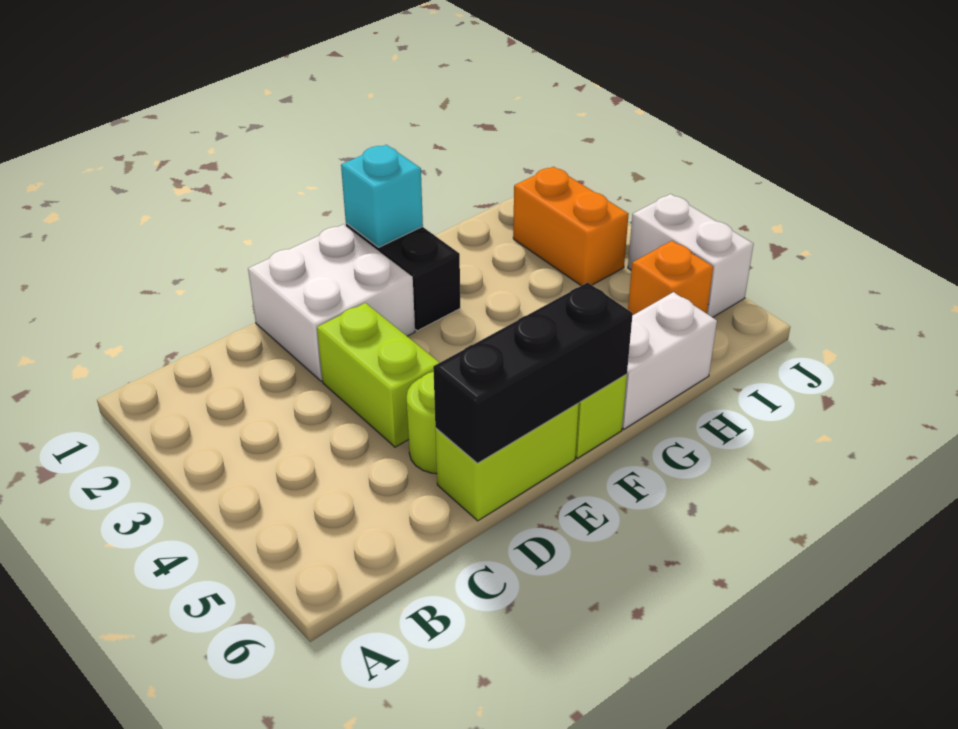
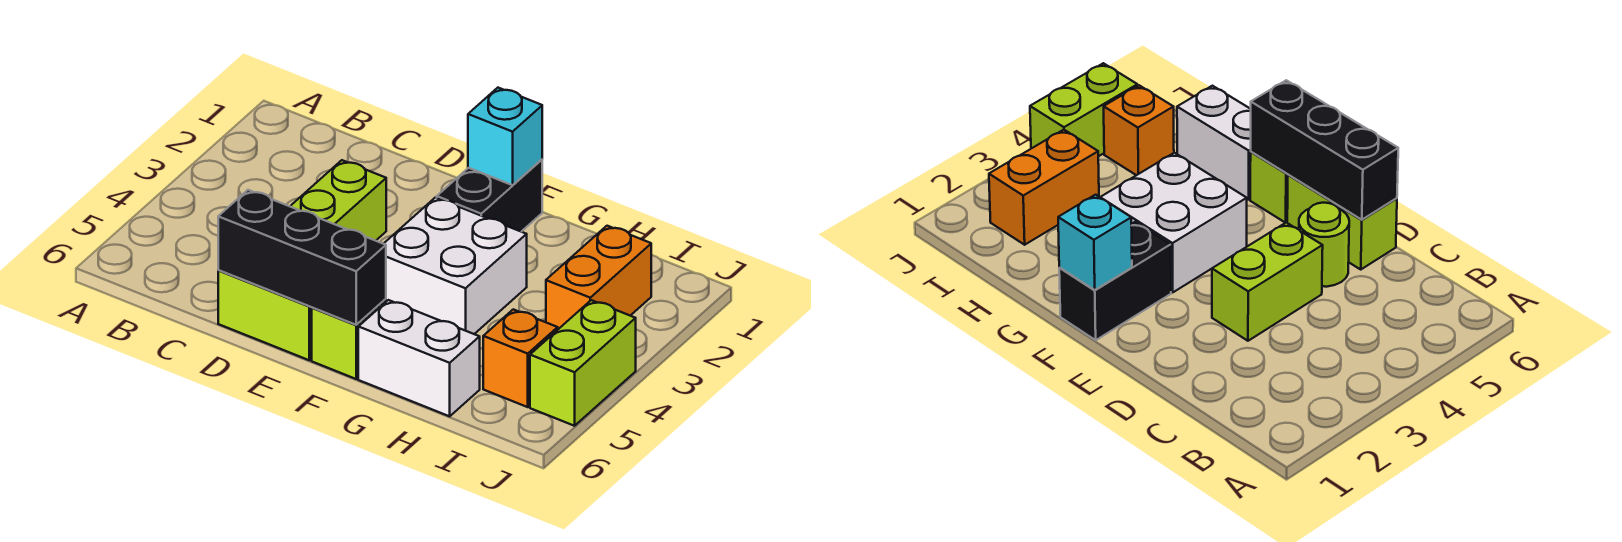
white brick D1:E2 level 1 -> white brick F3:G4 level 1
white brick J4:J5 level 1 -> lime brick J4:J5 level 1

